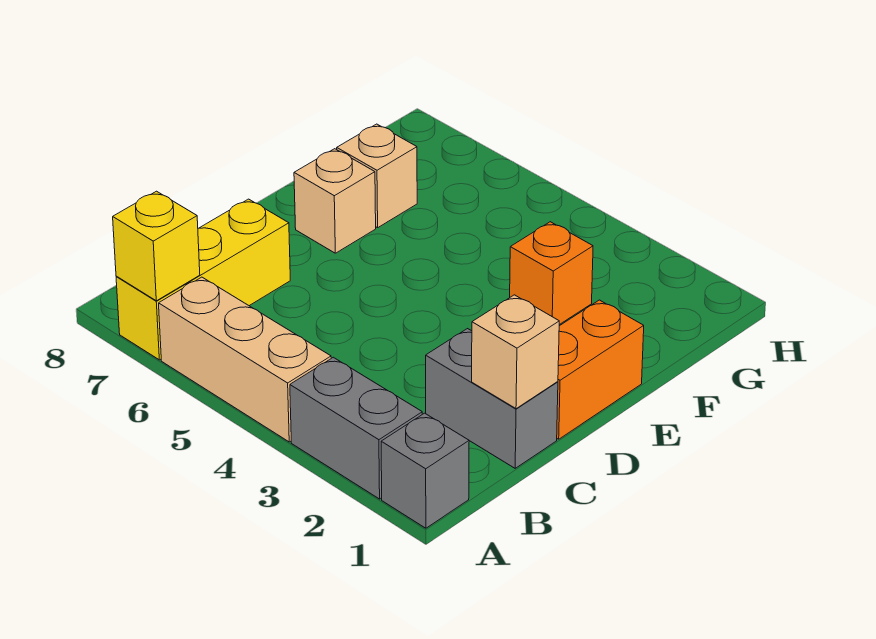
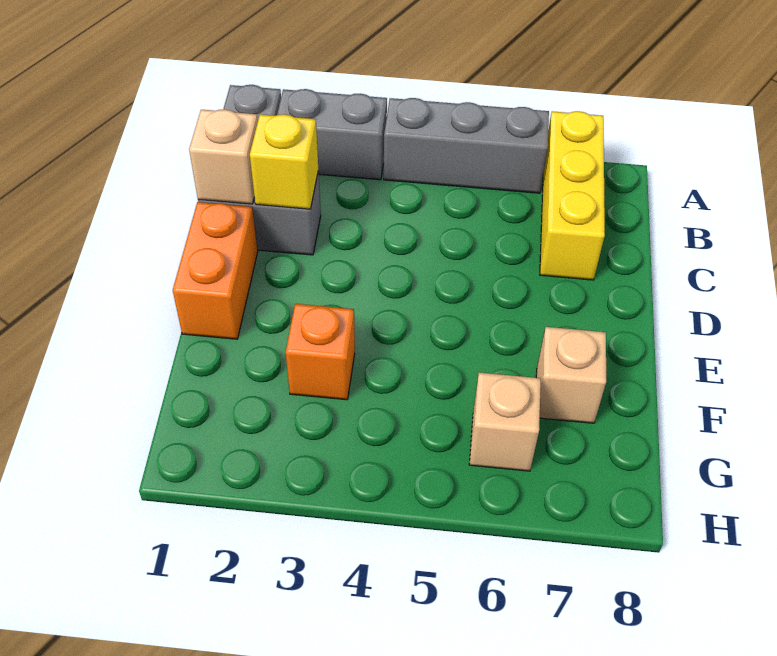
tan brick A4:A6 level 1 -> grey brick A4:A6 level 1
yellow brick A7 level 2 -> yellow brick C2 level 2
tan brick E7 level 1 -> tan brick G6 level 1

